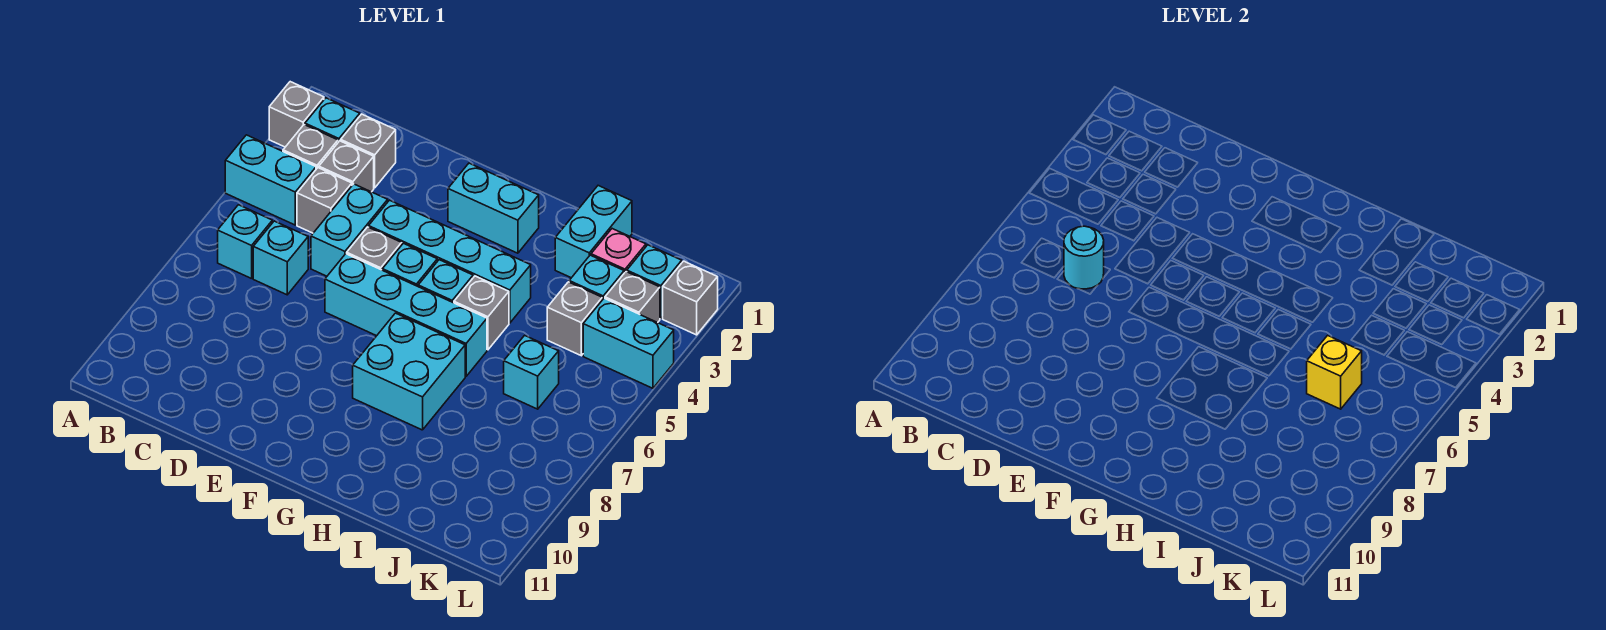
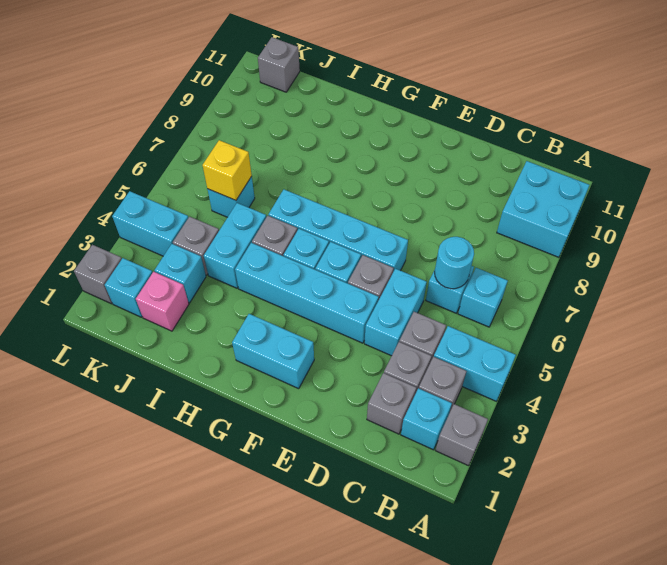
cyan brick G7:H8 level 1 -> cyan brick A9:B10 level 1
cyan brick I1:I2 level 1 -> cyan brick I4:I5 level 1
grey brick K3 level 1 -> grey brick K11 level 1

